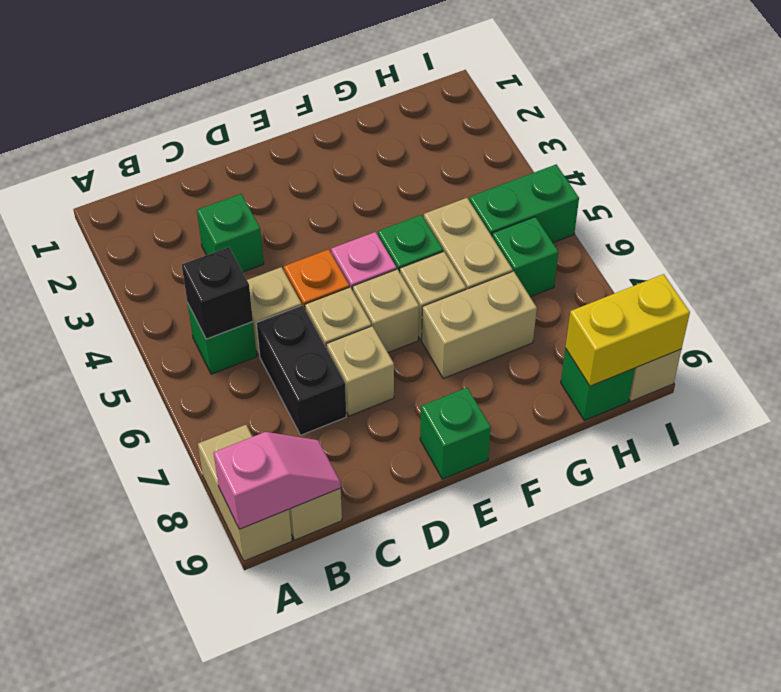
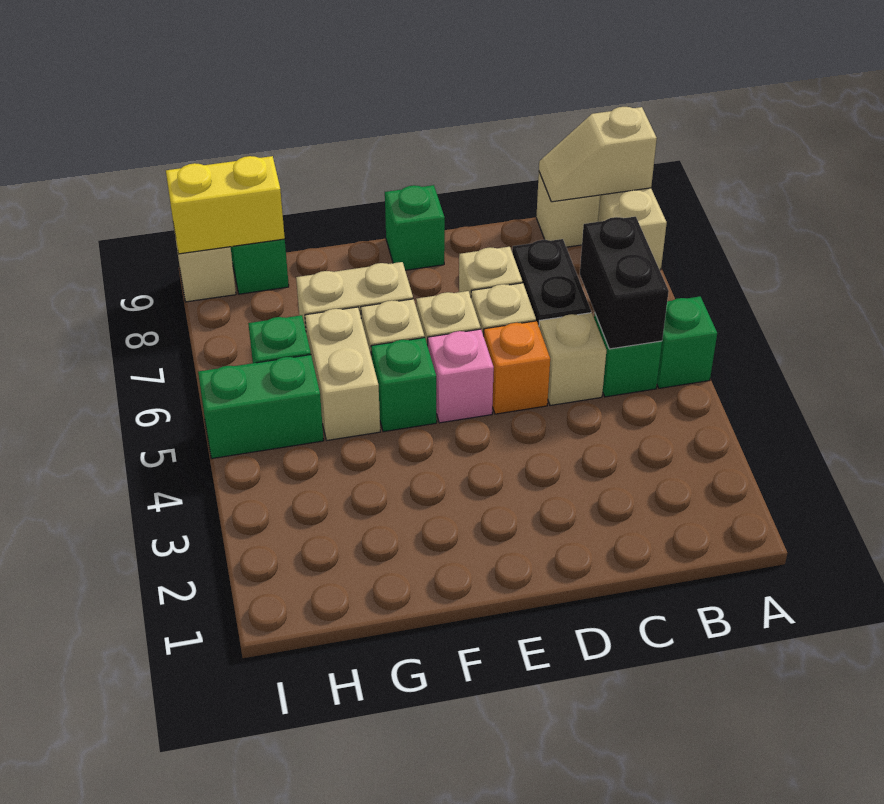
pink slope A9:B9 level 2 top A -> tan slope A9:B9 level 2 top A
black brick B5 level 2 -> black brick B5:B6 level 2
green brick C3 level 1 -> green brick A5 level 1

